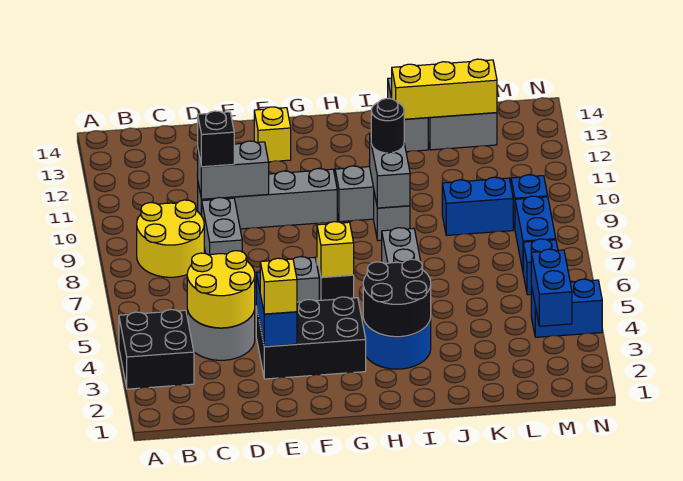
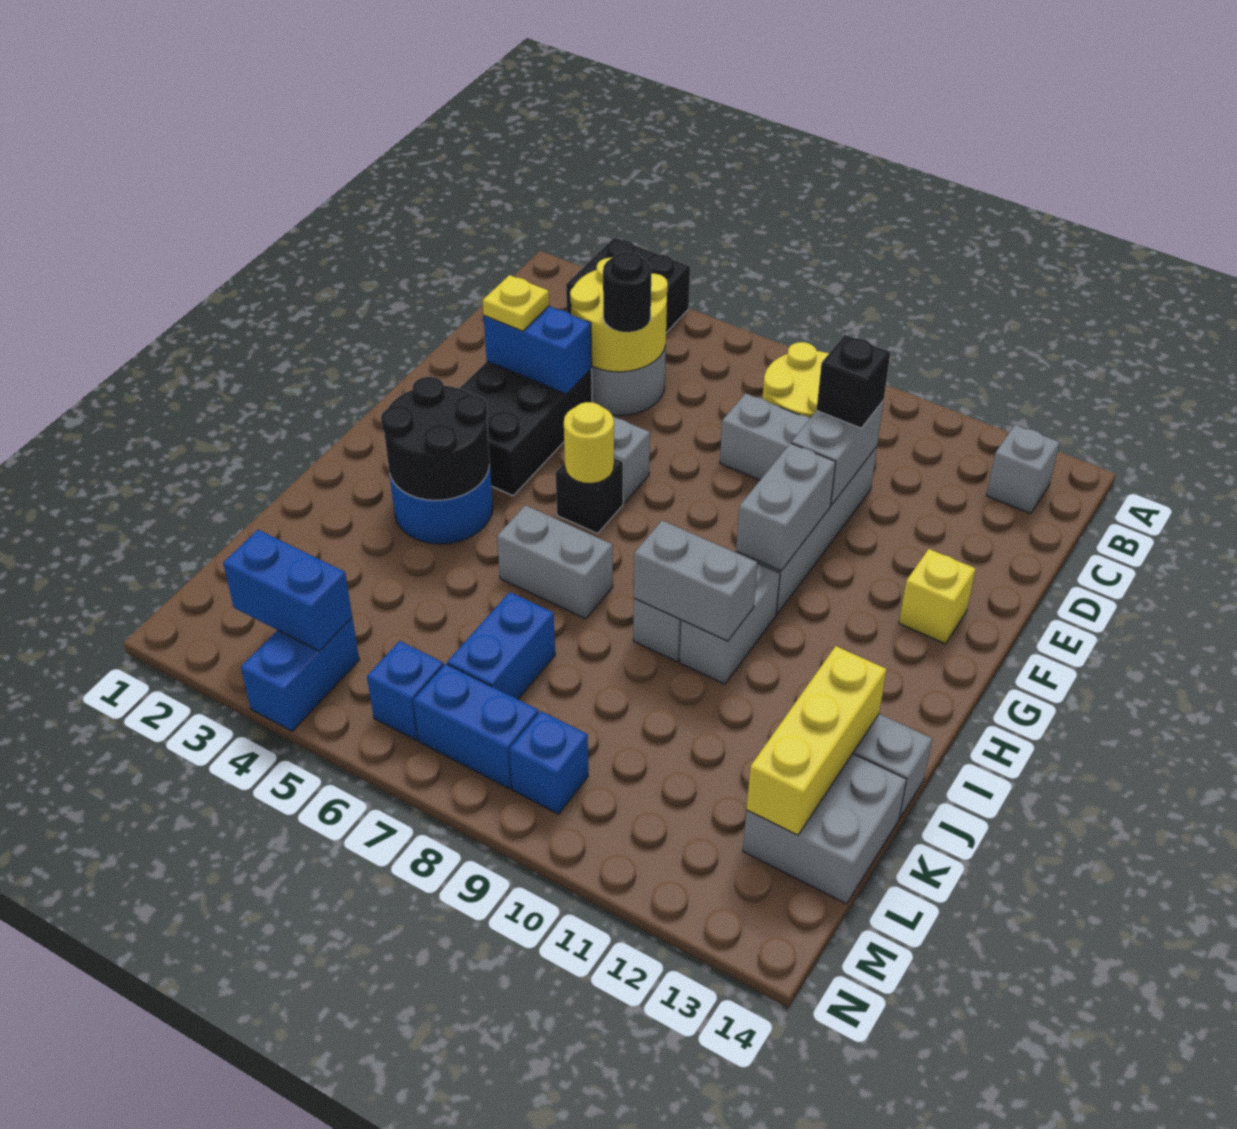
none -> grey brick B13 level 1
yellow brick E3 level 3 -> yellow plate E3 level 3
none -> grey brick F10:G10 level 2
yellow brick G6 level 2 -> yellow round brick G6 level 2
black round brick I10 level 3 -> black round brick D5 level 3
blue brick K9:L9 level 1 -> blue brick K7:L7 level 1

